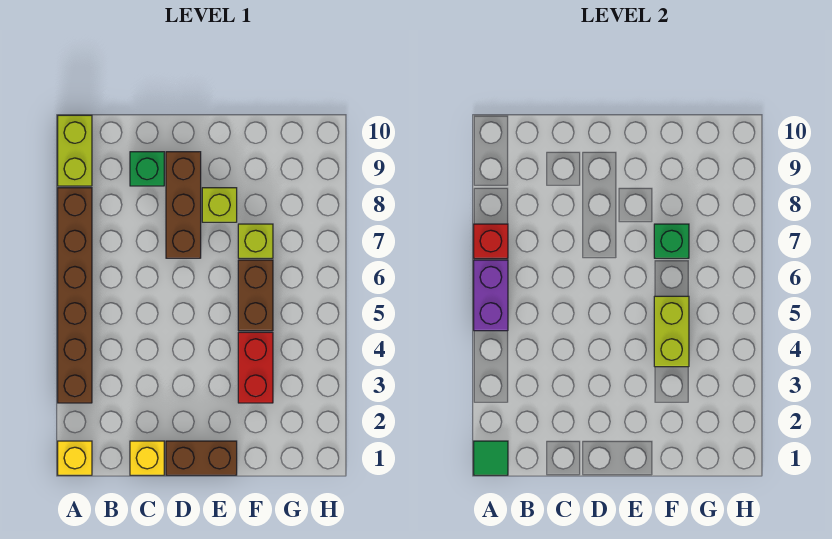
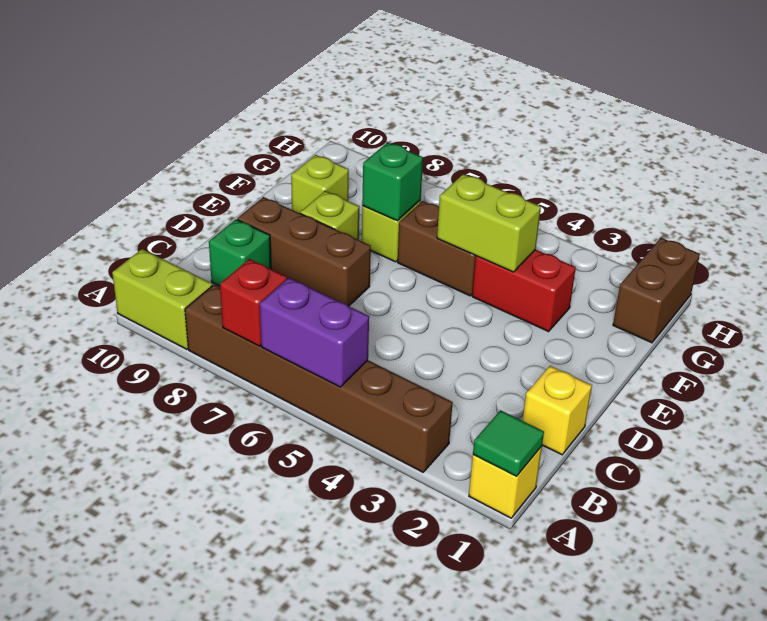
brown brick D1:E1 level 1 -> brown brick G1:H1 level 1
none -> lime brick F9 level 1

